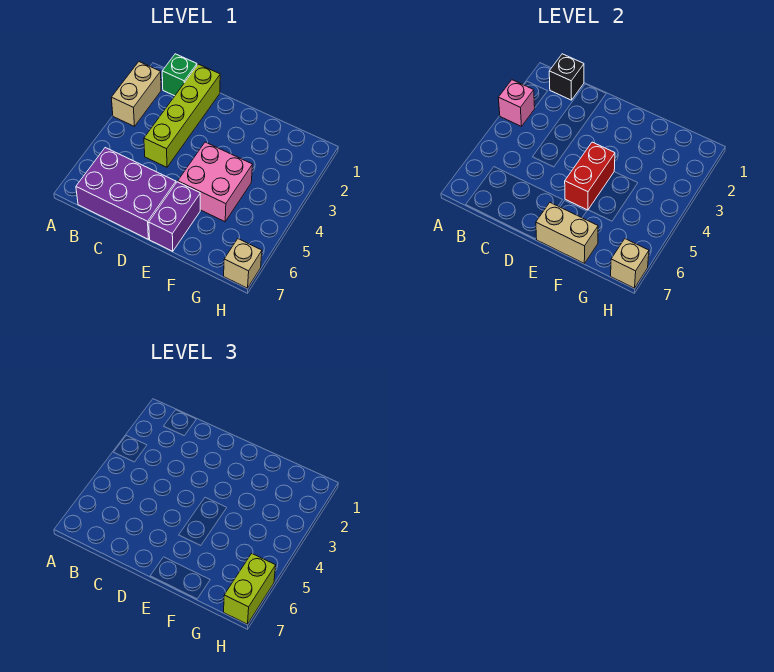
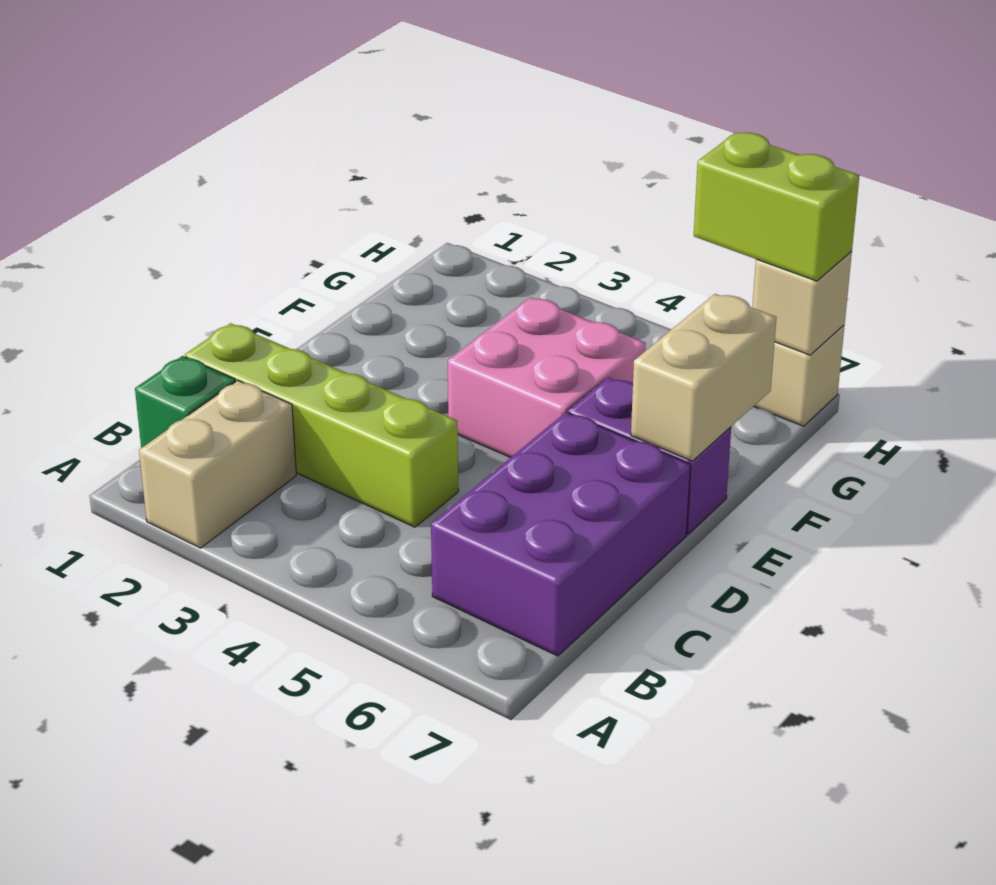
tan brick A2:A3 level 1 -> tan brick A2:B2 level 1
pink brick A3 level 2 -> none
black brick B1 level 2 -> none
red brick E4:E5 level 2 -> none

